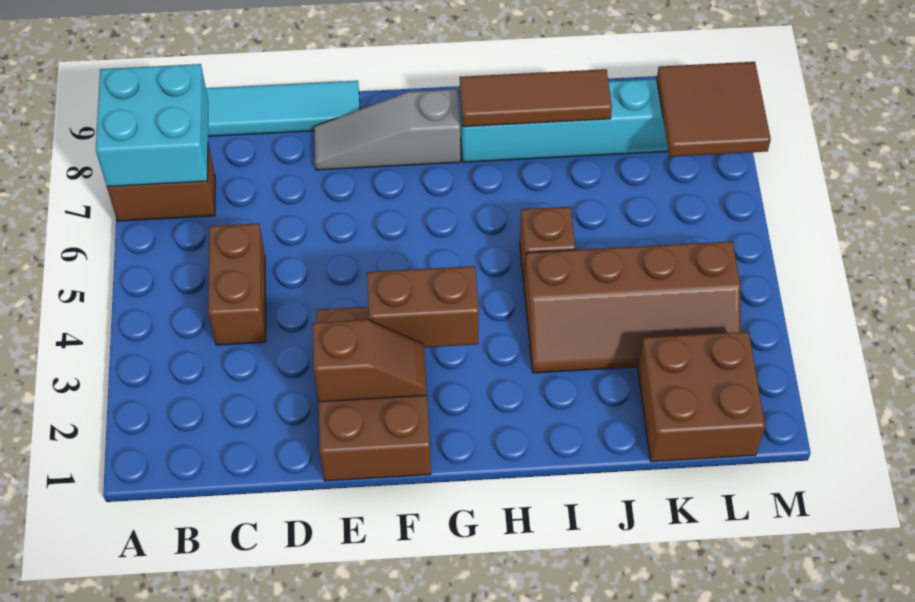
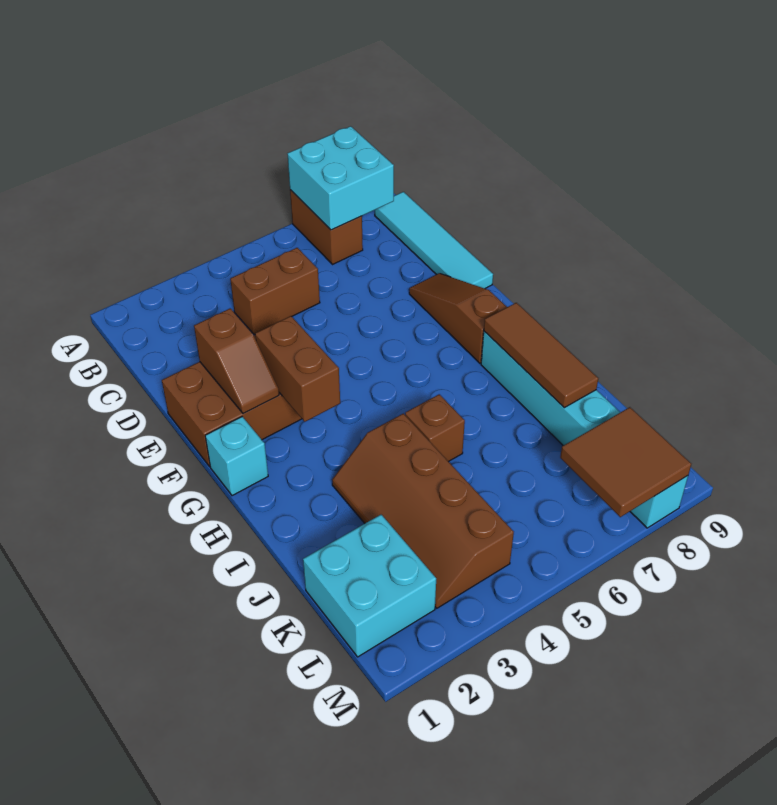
grey slope E8:G8 level 1 top G -> brown slope E8:G8 level 1 top G
none -> cyan brick G1 level 1
brown brick K1:L2 level 1 -> cyan brick K1:L2 level 1

